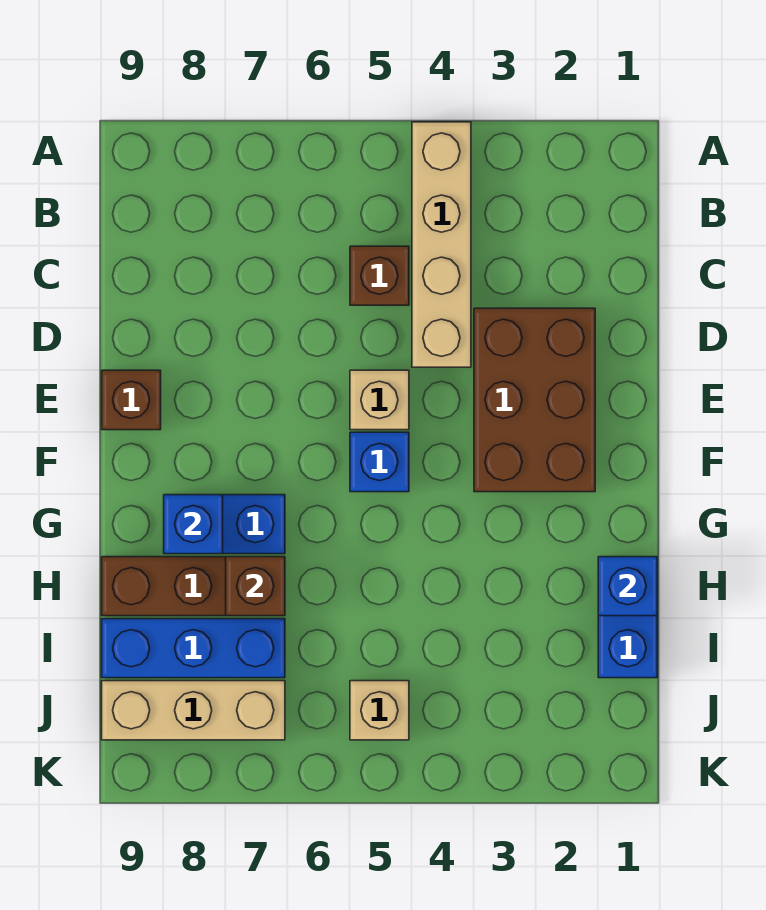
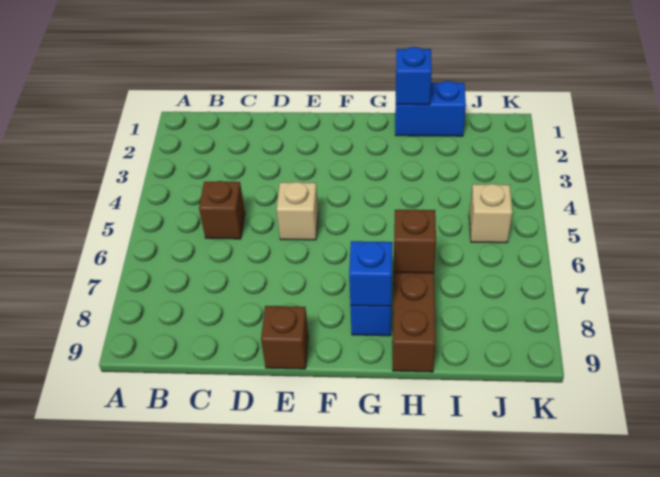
tan brick A4:D4 level 1 -> none
brown brick D2:F3 level 1 -> none
blue brick F5 level 1 -> none
blue brick I7:I9 level 1 -> none
tan brick J7:J9 level 1 -> none

